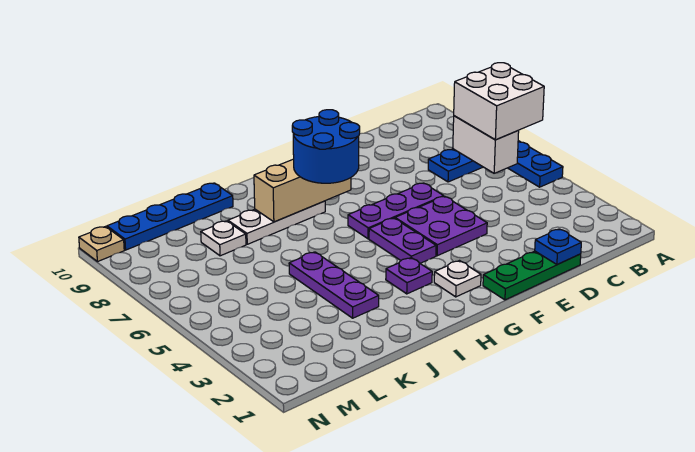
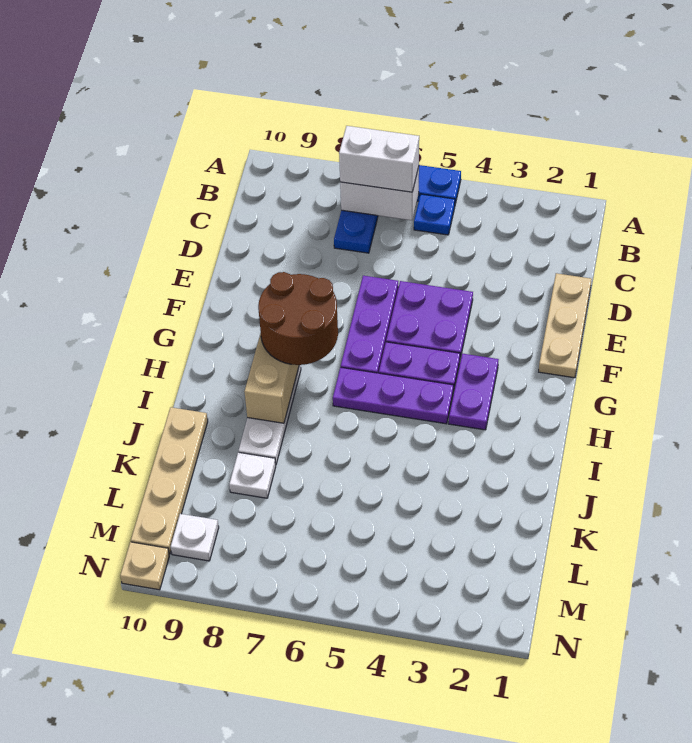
white brick A6:B7 level 3 -> white brick B6:B7 level 3
green plate D1:F1 level 1 -> tan plate D1:F1 level 1
blue plate D1 level 2 -> blue plate B5 level 1
white plate G2 level 1 -> white plate M9 level 1
blue round brick G7:H8 level 3 -> brown round brick G7:H8 level 3
purple plate H3 level 1 -> purple plate G3:H3 level 1
purple plate J3:J5 level 1 -> purple plate H4:H6 level 1
blue plate J10:M10 level 1 -> tan plate J10:M10 level 1

